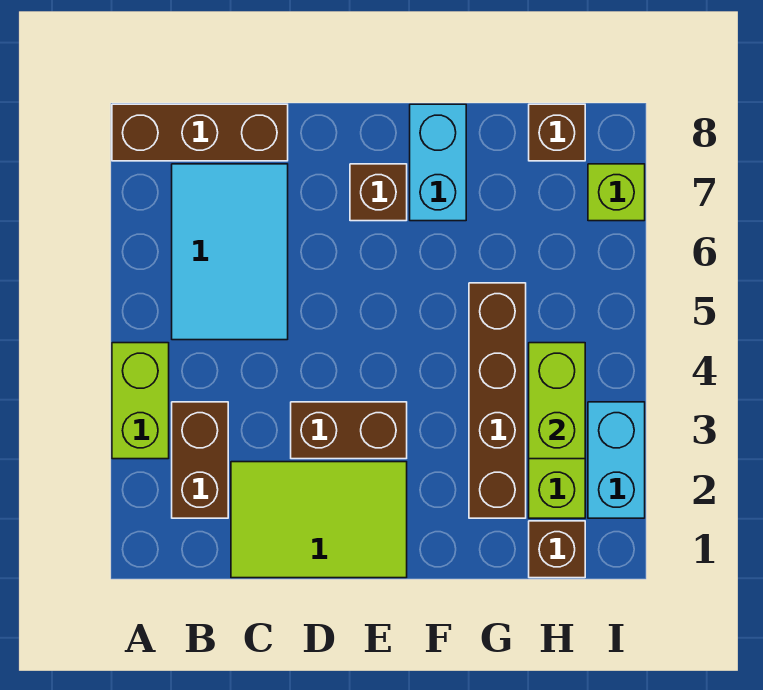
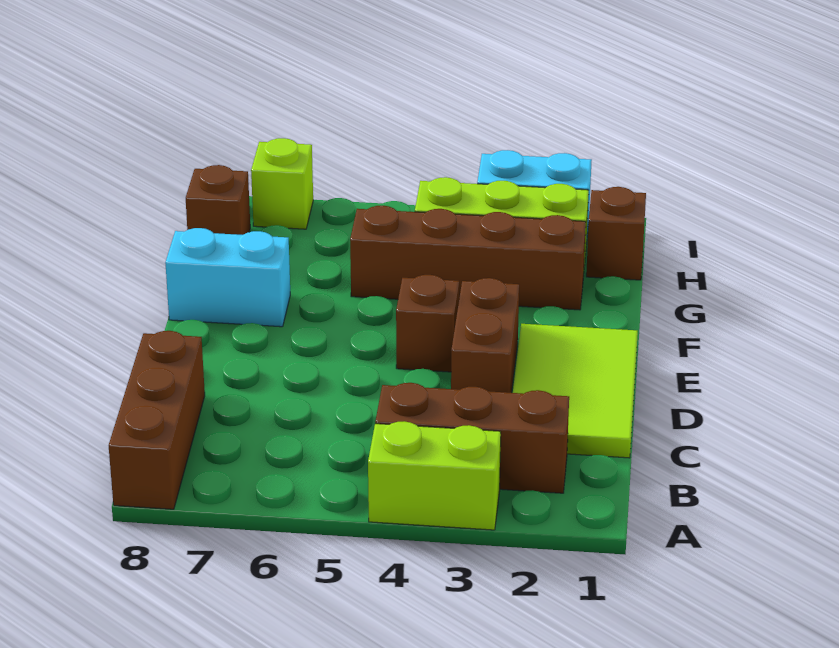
brown brick B2:B3 level 1 -> brown brick B2:B4 level 1
cyan tile B5:C7 level 1 -> none
brown brick E7 level 1 -> brown brick E4 level 1
lime brick H3:H4 level 2 -> none

